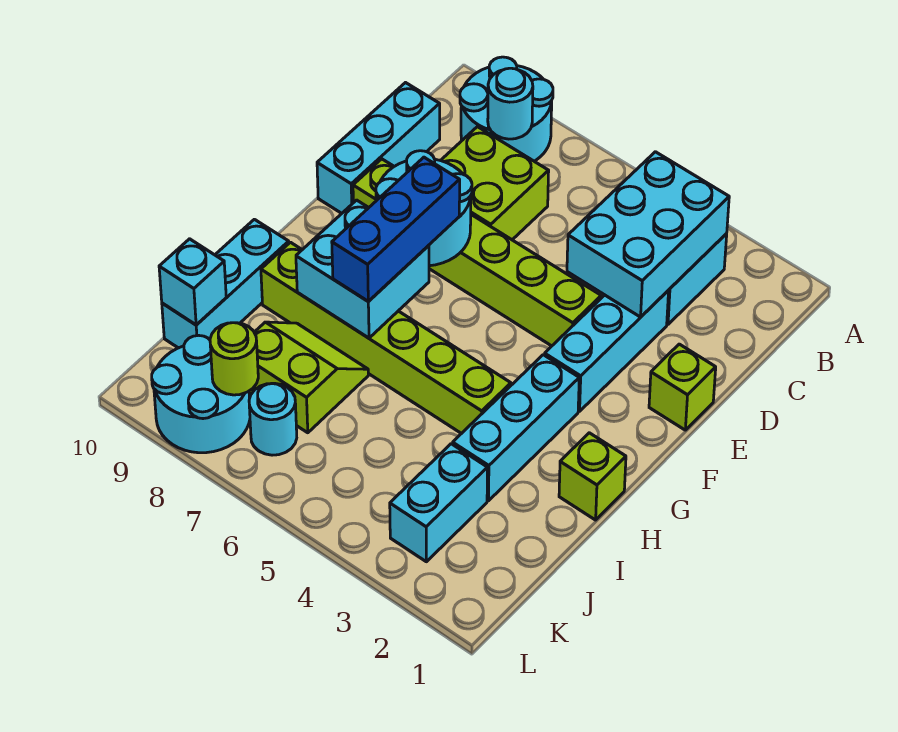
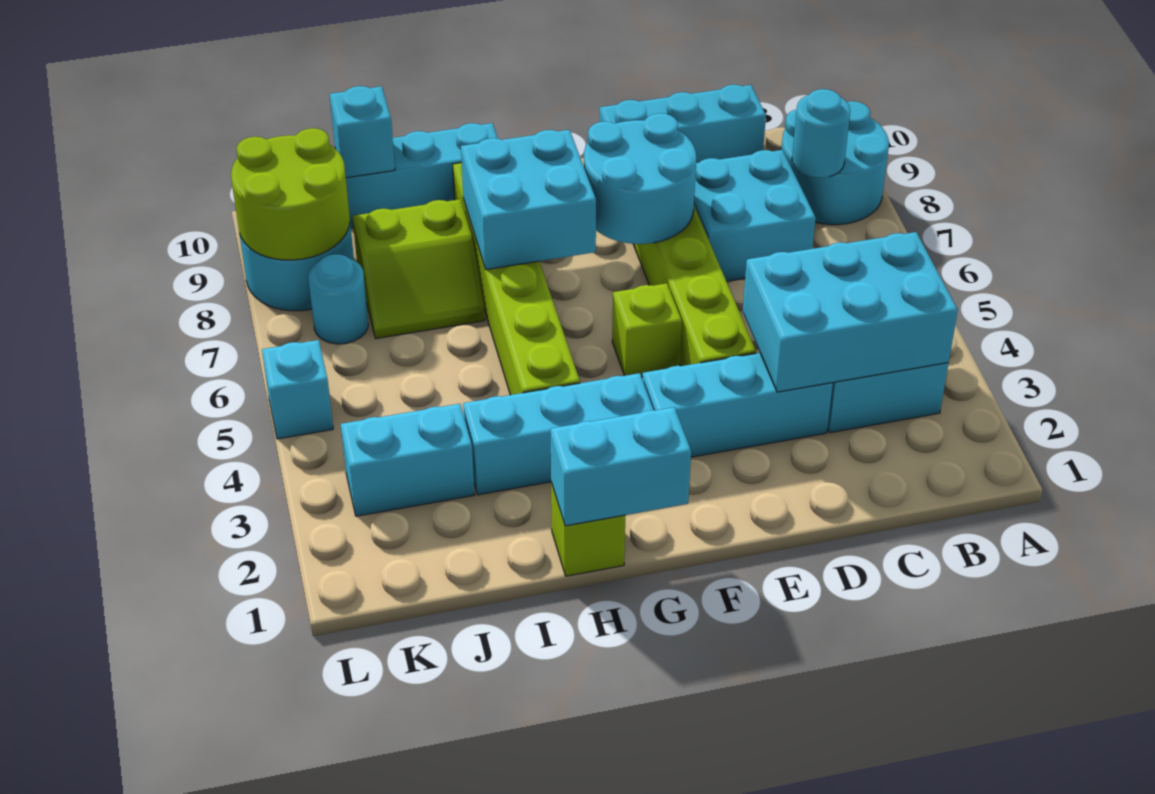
lime brick C7:D8 level 1 -> cyan brick C7:D8 level 1
lime brick E1 level 1 -> lime brick F5 level 1
blue brick F7:H7 level 3 -> none
none -> cyan brick G1:H1 level 2
lime slope I7:J8 level 1 top J -> lime slope I7:J8 level 1 top 8
lime round brick K8 level 2 -> lime round brick K8:L9 level 2
none -> cyan brick L5 level 1

